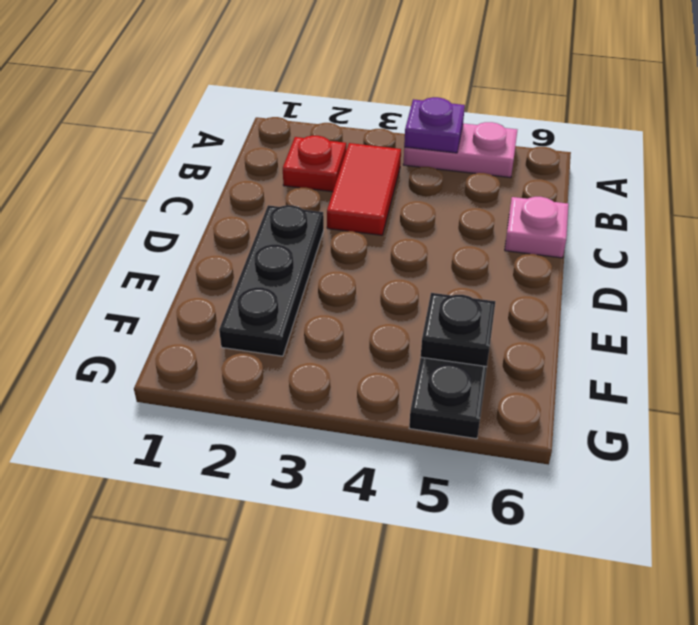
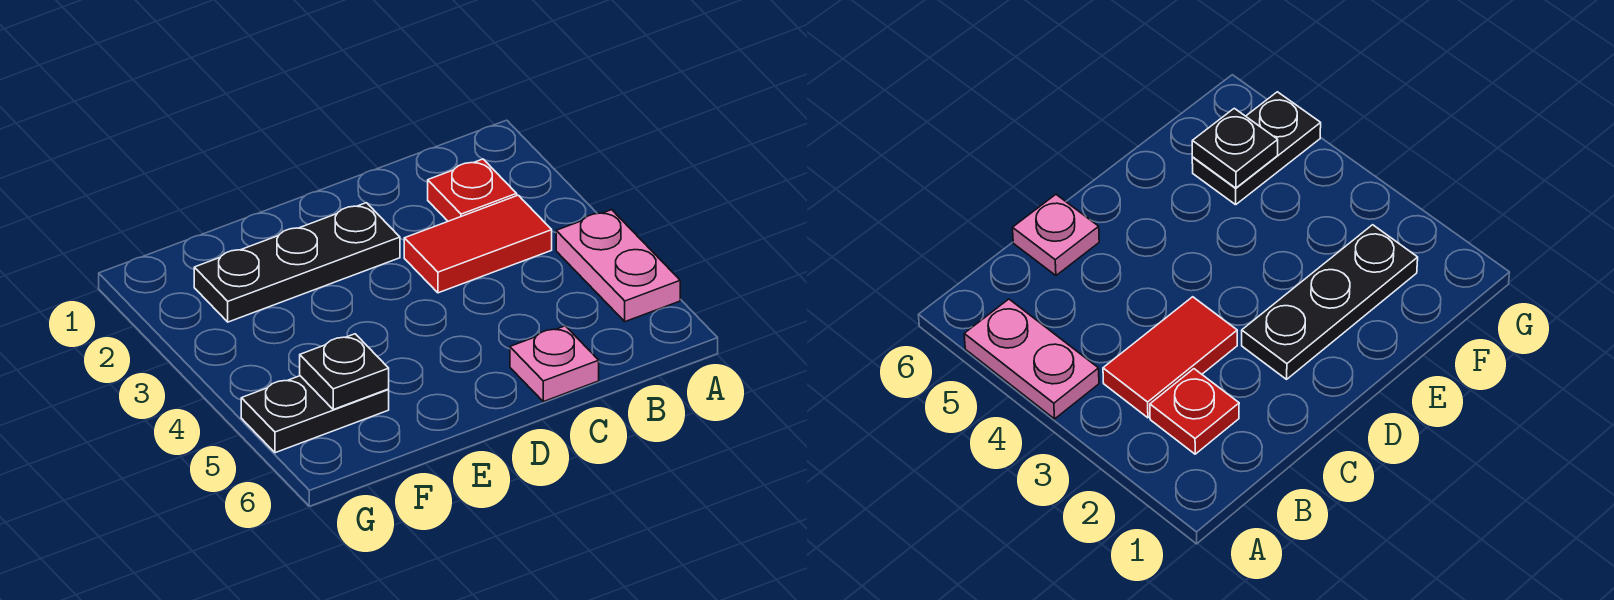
purple plate A4 level 2 -> none

